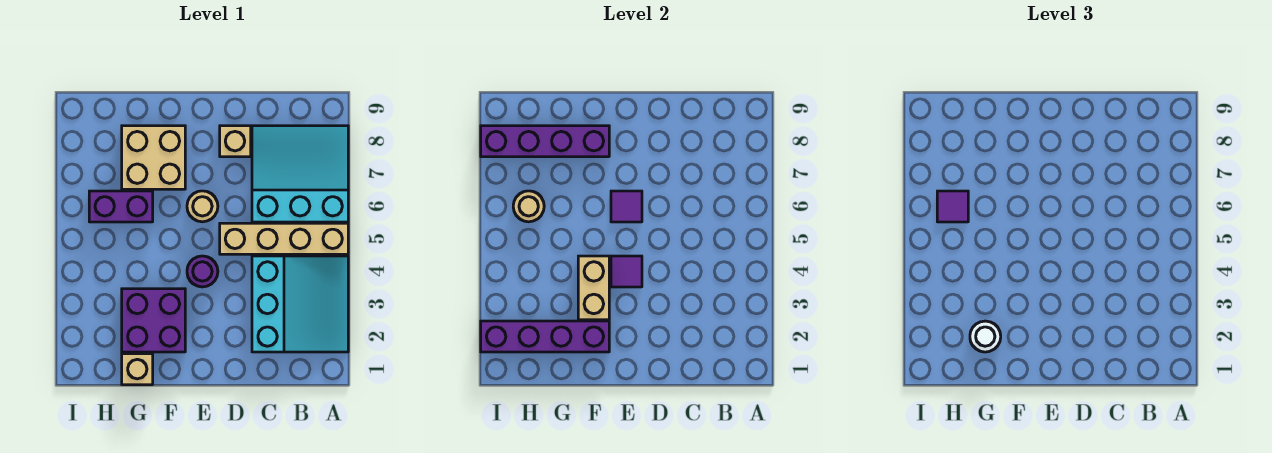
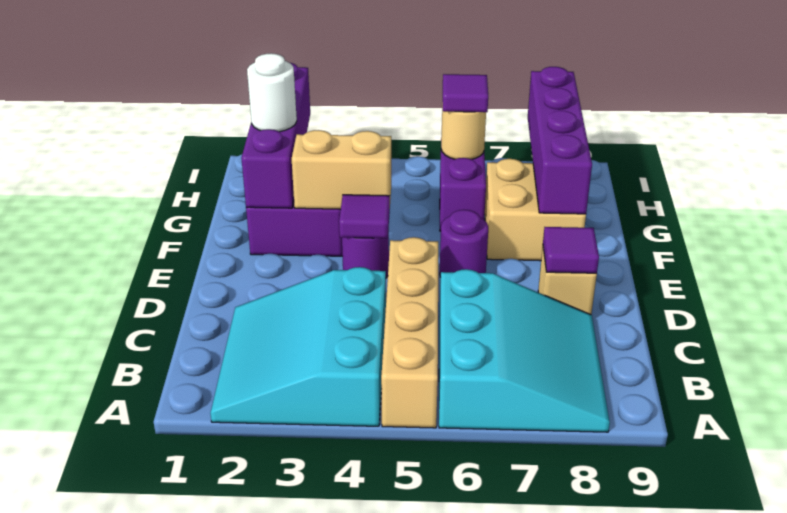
cyan slope A2:C4 level 1 top C -> cyan slope A2:C4 level 1 top 4
tan round brick E6 level 1 -> purple round brick E6 level 1
purple tile E6 level 2 -> purple tile D8 level 2
tan brick G1 level 1 -> none

